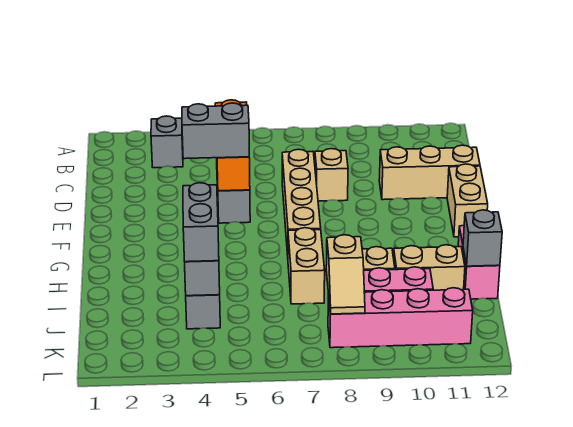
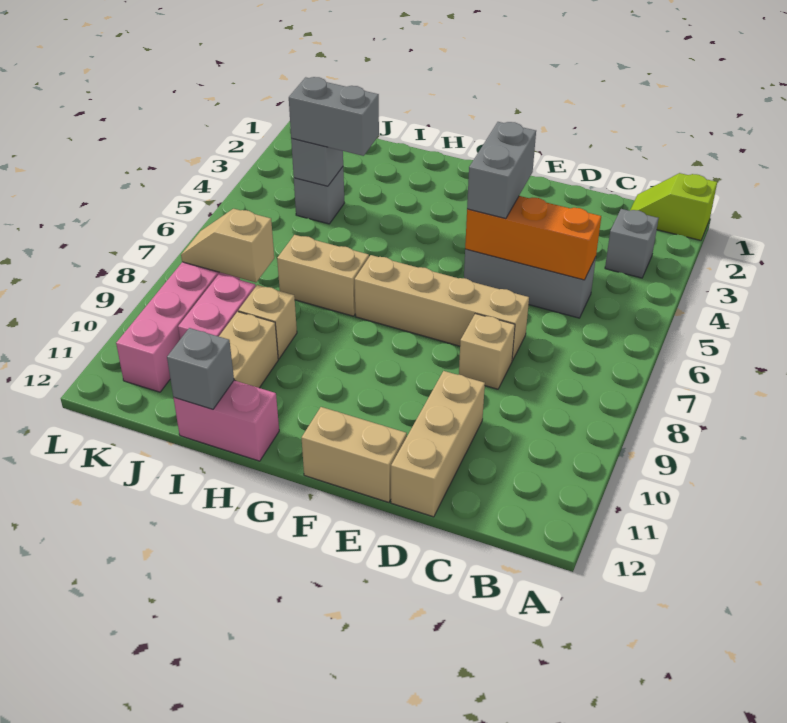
none -> lime slope A1:B1 level 1 top A

